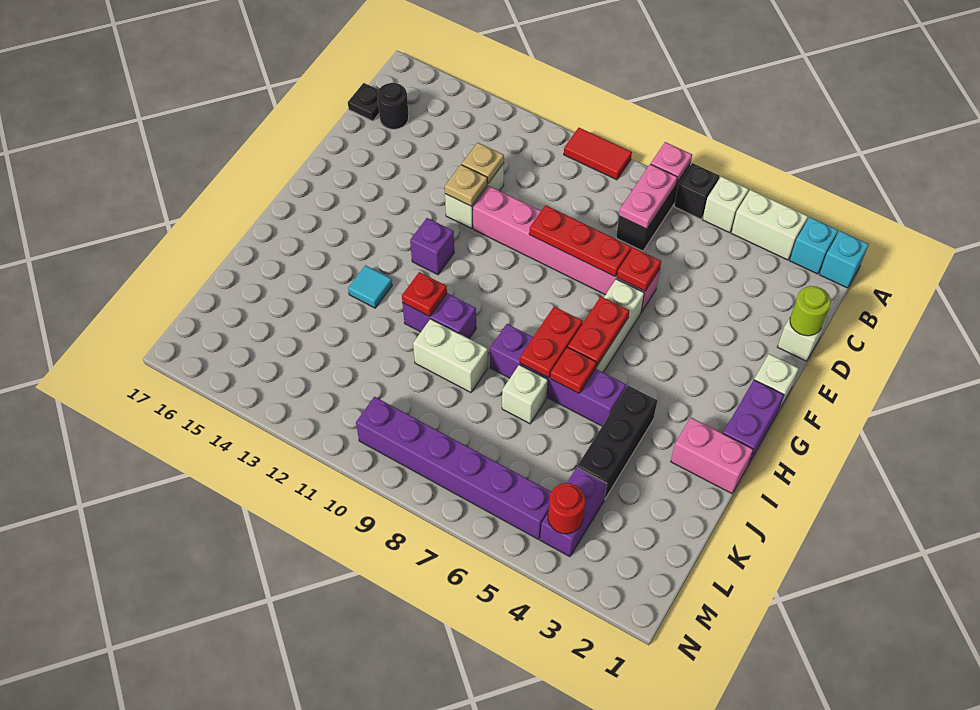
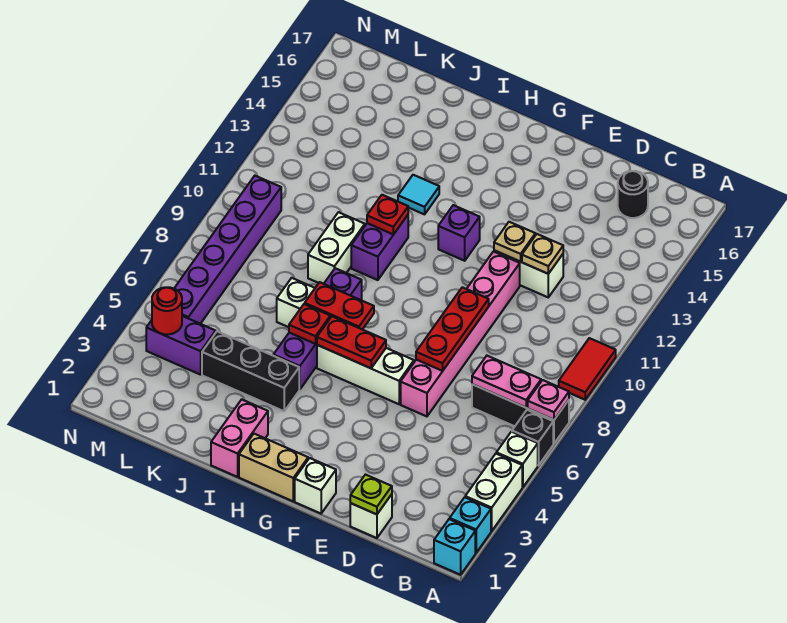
black plate C17 level 1 -> none
lime round brick D1 level 2 -> lime plate D1 level 2
red plate E6 level 2 -> none
purple brick G1:H1 level 1 -> tan brick G1:H1 level 1

